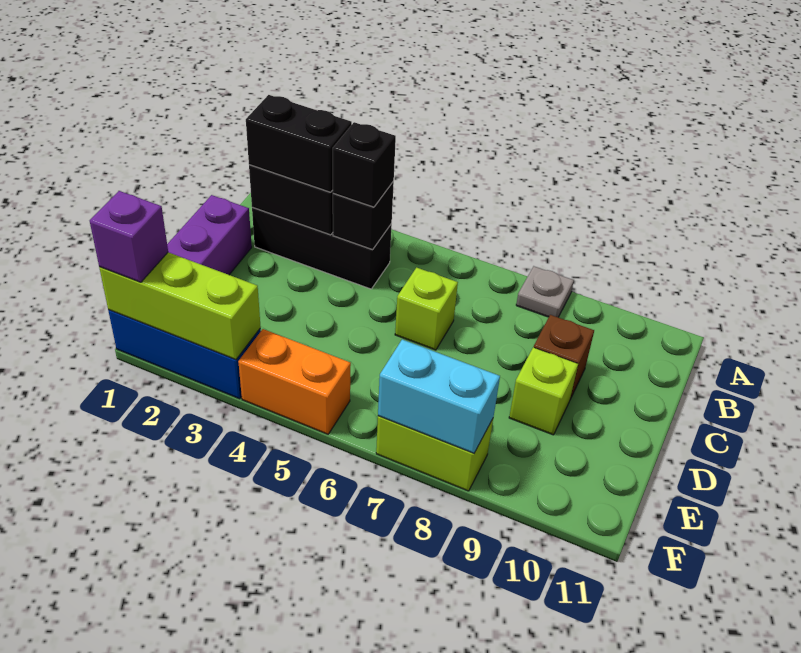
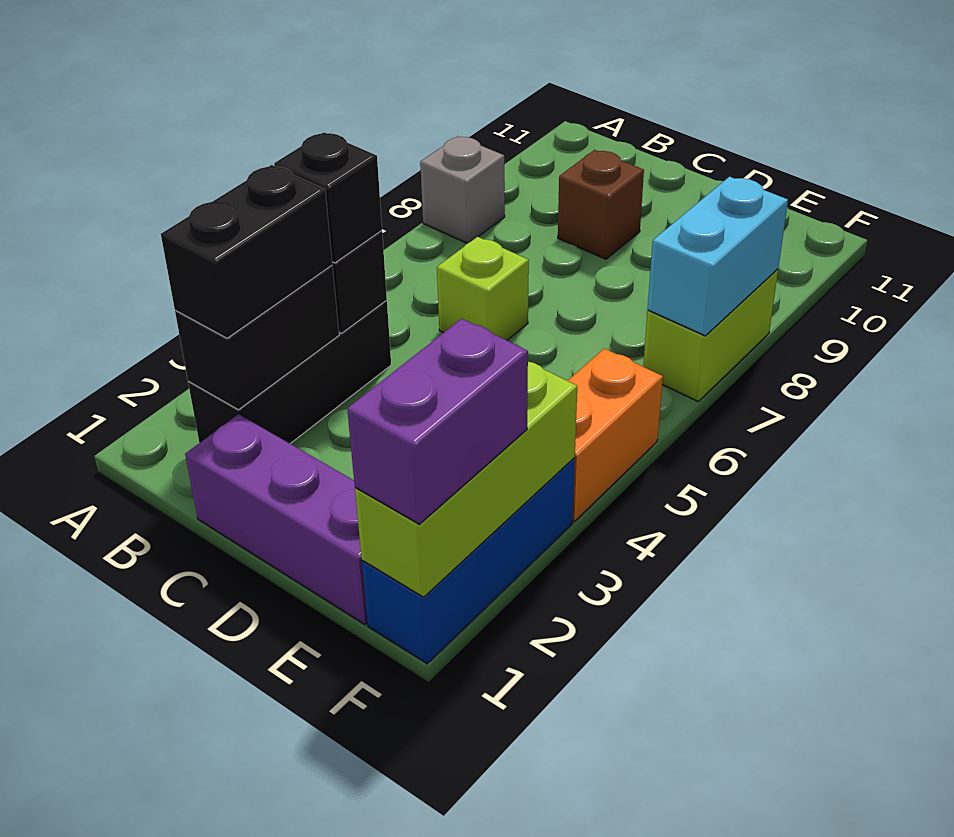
grey plate A8 level 1 -> grey brick A8 level 1
lime brick D9 level 1 -> none
purple brick F1 level 3 -> purple brick F1:F2 level 3

